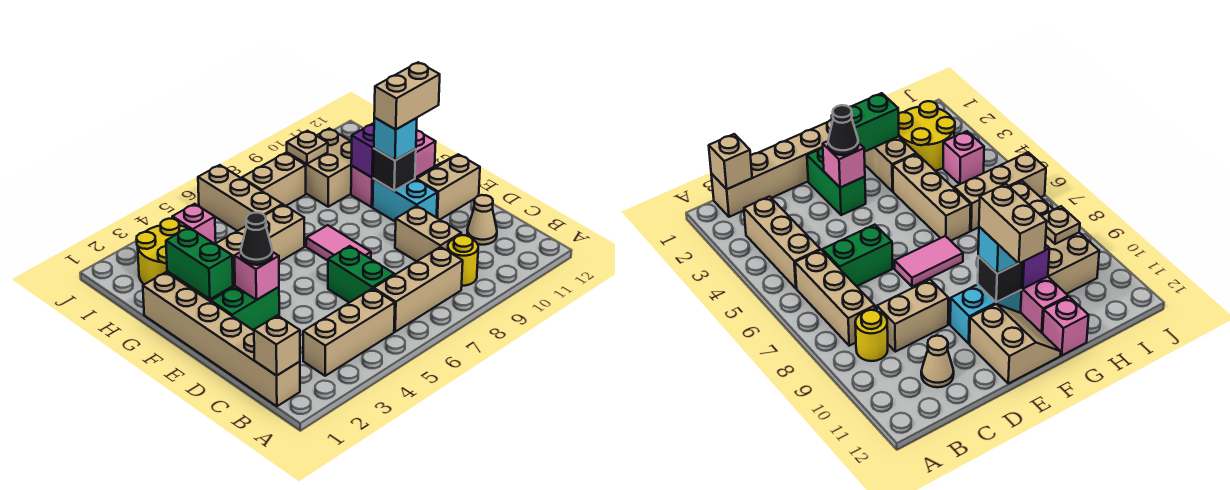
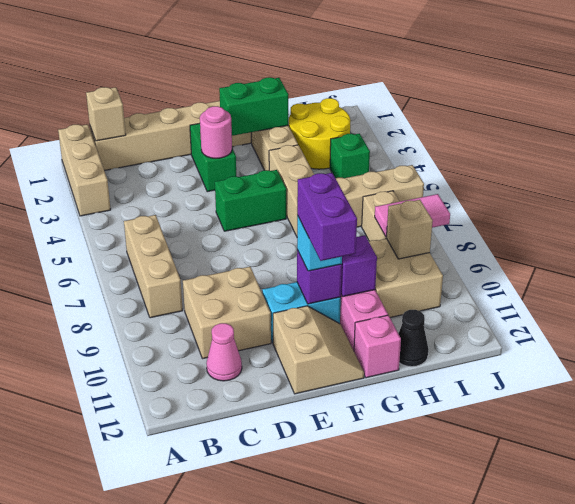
tan brick B3:B5 level 1 -> tan brick A1:A3 level 1
yellow round brick B9 level 1 -> none
green brick C6:D6 level 1 -> green brick E5:F5 level 1
tan brick C9:D9 level 1 -> tan brick C9:D10 level 1
tan cone C11 level 1 -> pink cone C11 level 1
pink brick E3 level 2 -> pink round brick E3 level 2
black cone E3 level 3 -> black cone H12 level 1
pink tile E7:F7 level 1 -> pink tile I8:J8 level 2
black brick F10 level 2 -> purple brick F10 level 2
tan brick F10:F11 level 4 -> purple brick F10:F11 level 4
pink brick I4 level 1 -> green brick I4 level 1
tan plate I9 level 2 -> tan brick I9 level 2

